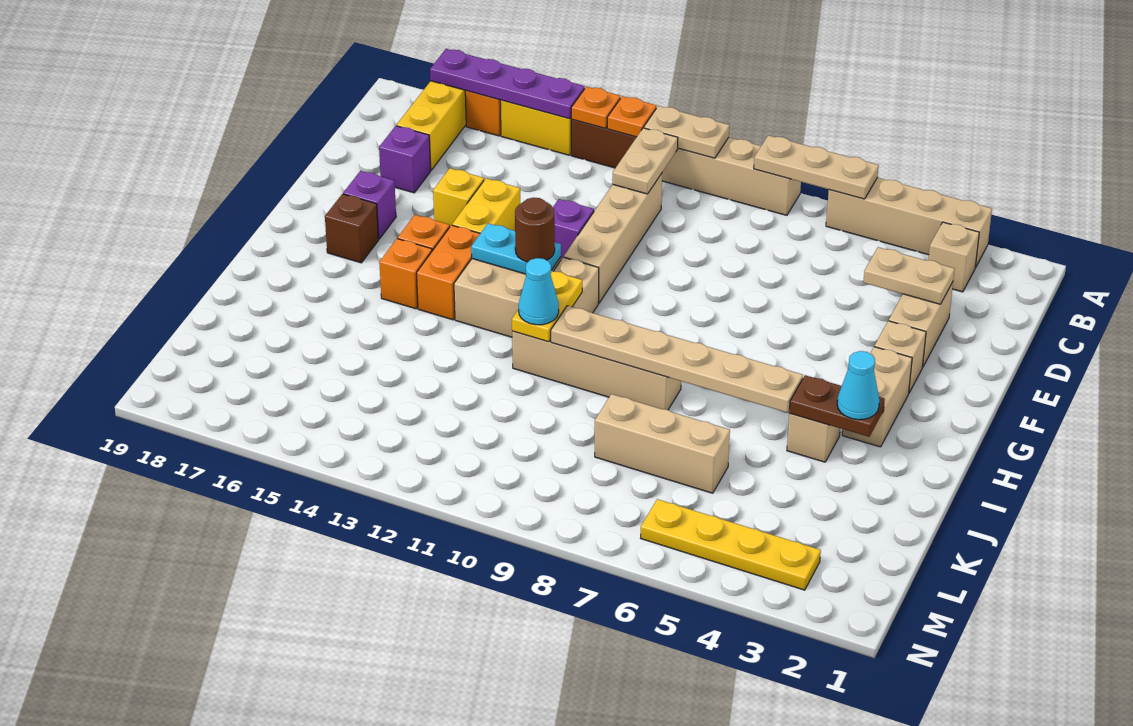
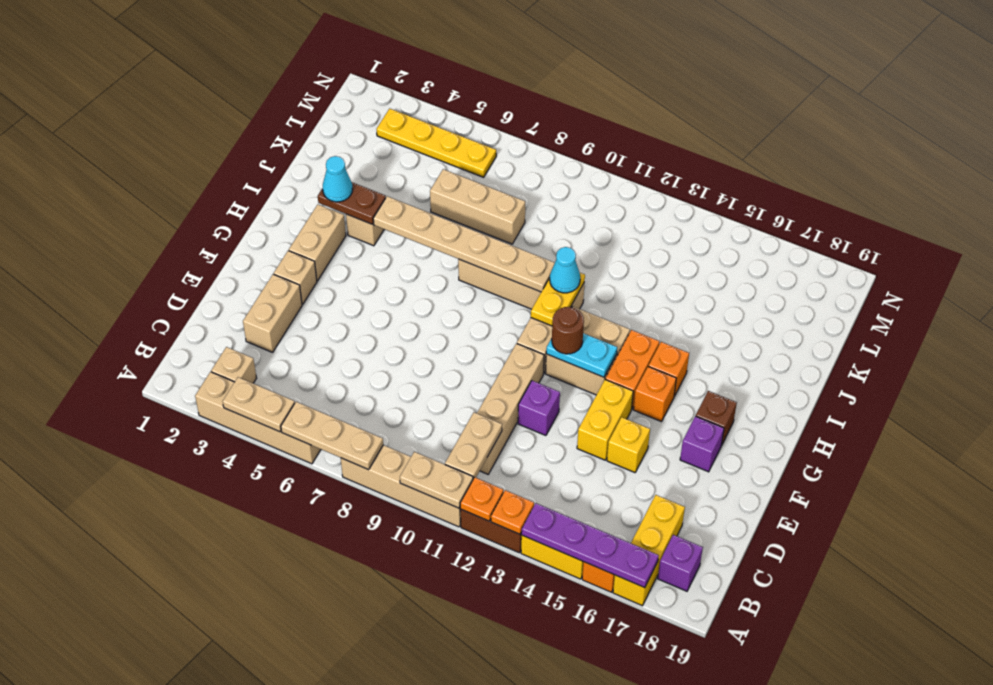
tan plate D3:D4 level 2 -> tan plate A4:A5 level 2
purple brick D17 level 1 -> purple brick B18 level 1

